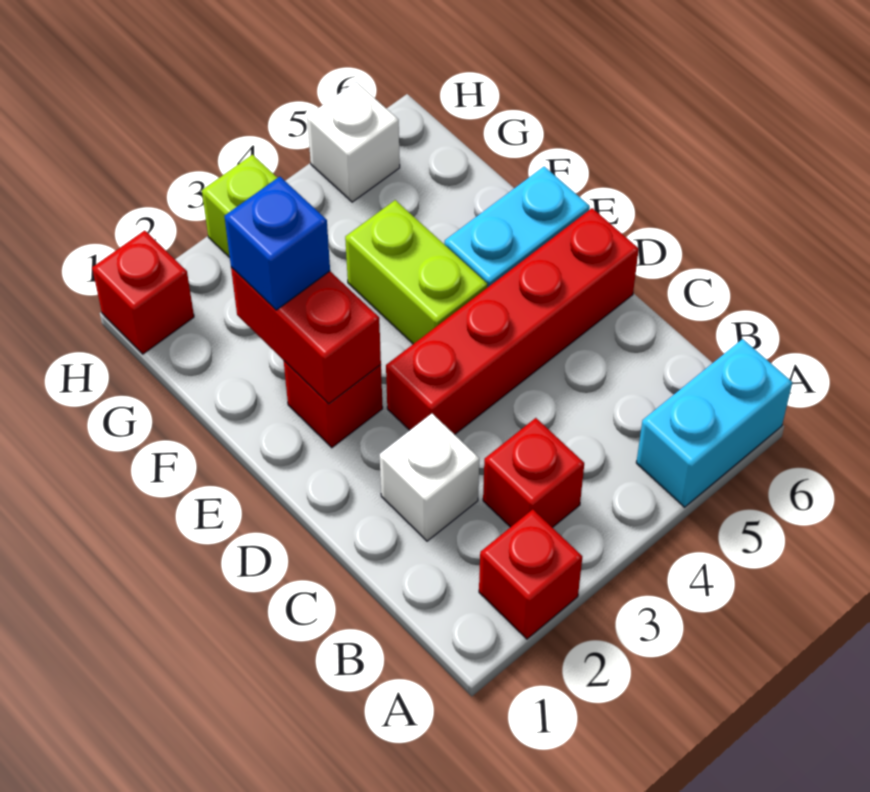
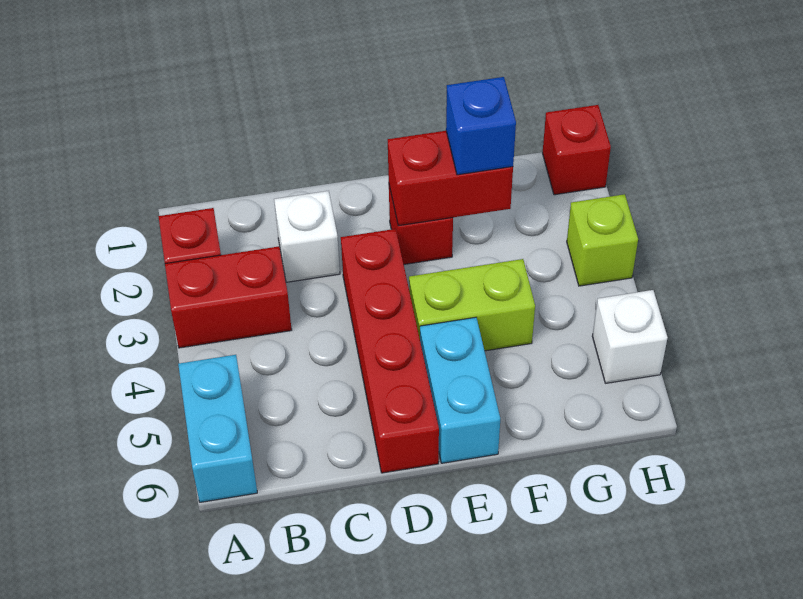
red brick B3 level 1 -> red brick A3:B3 level 1

